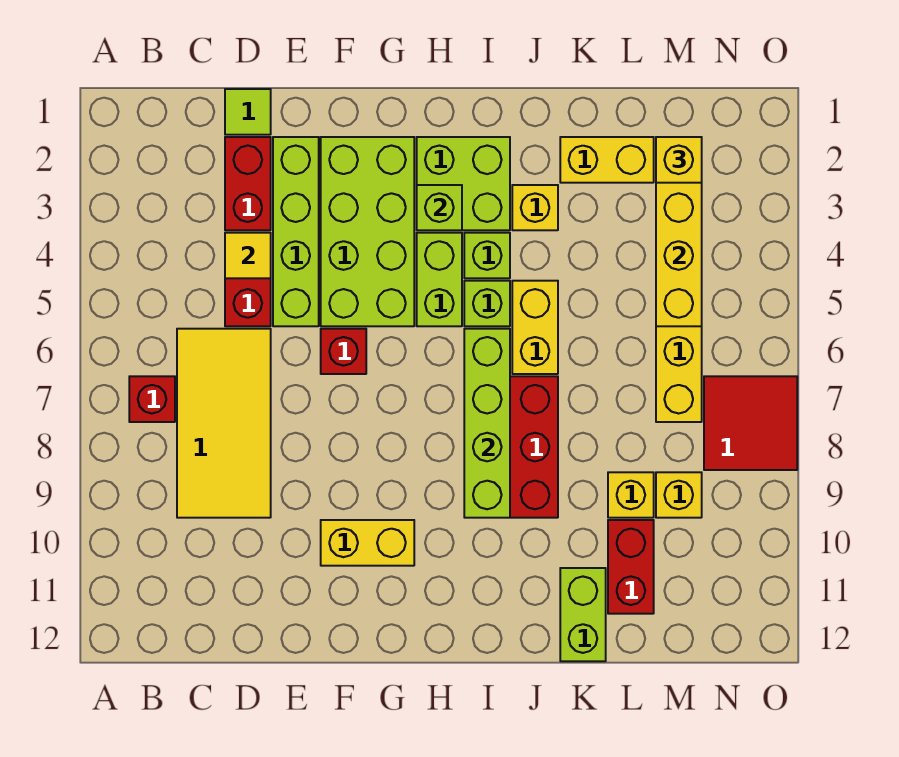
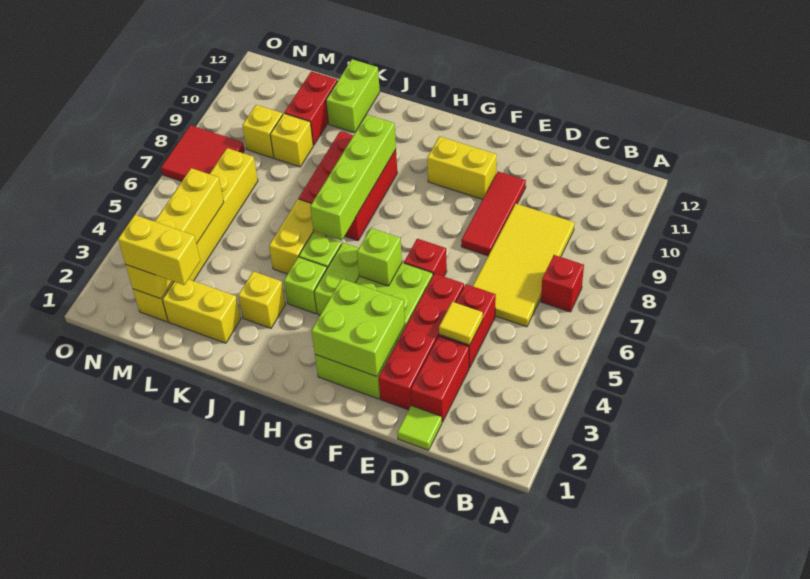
lime brick E2:E5 level 1 -> red brick E2:E5 level 1
none -> red tile E8:E10 level 1
lime brick H2:I3 level 1 -> lime brick F2:G3 level 2
lime brick H3 level 2 -> lime brick G5 level 2
yellow brick M2 level 3 -> yellow brick L2:M2 level 3

